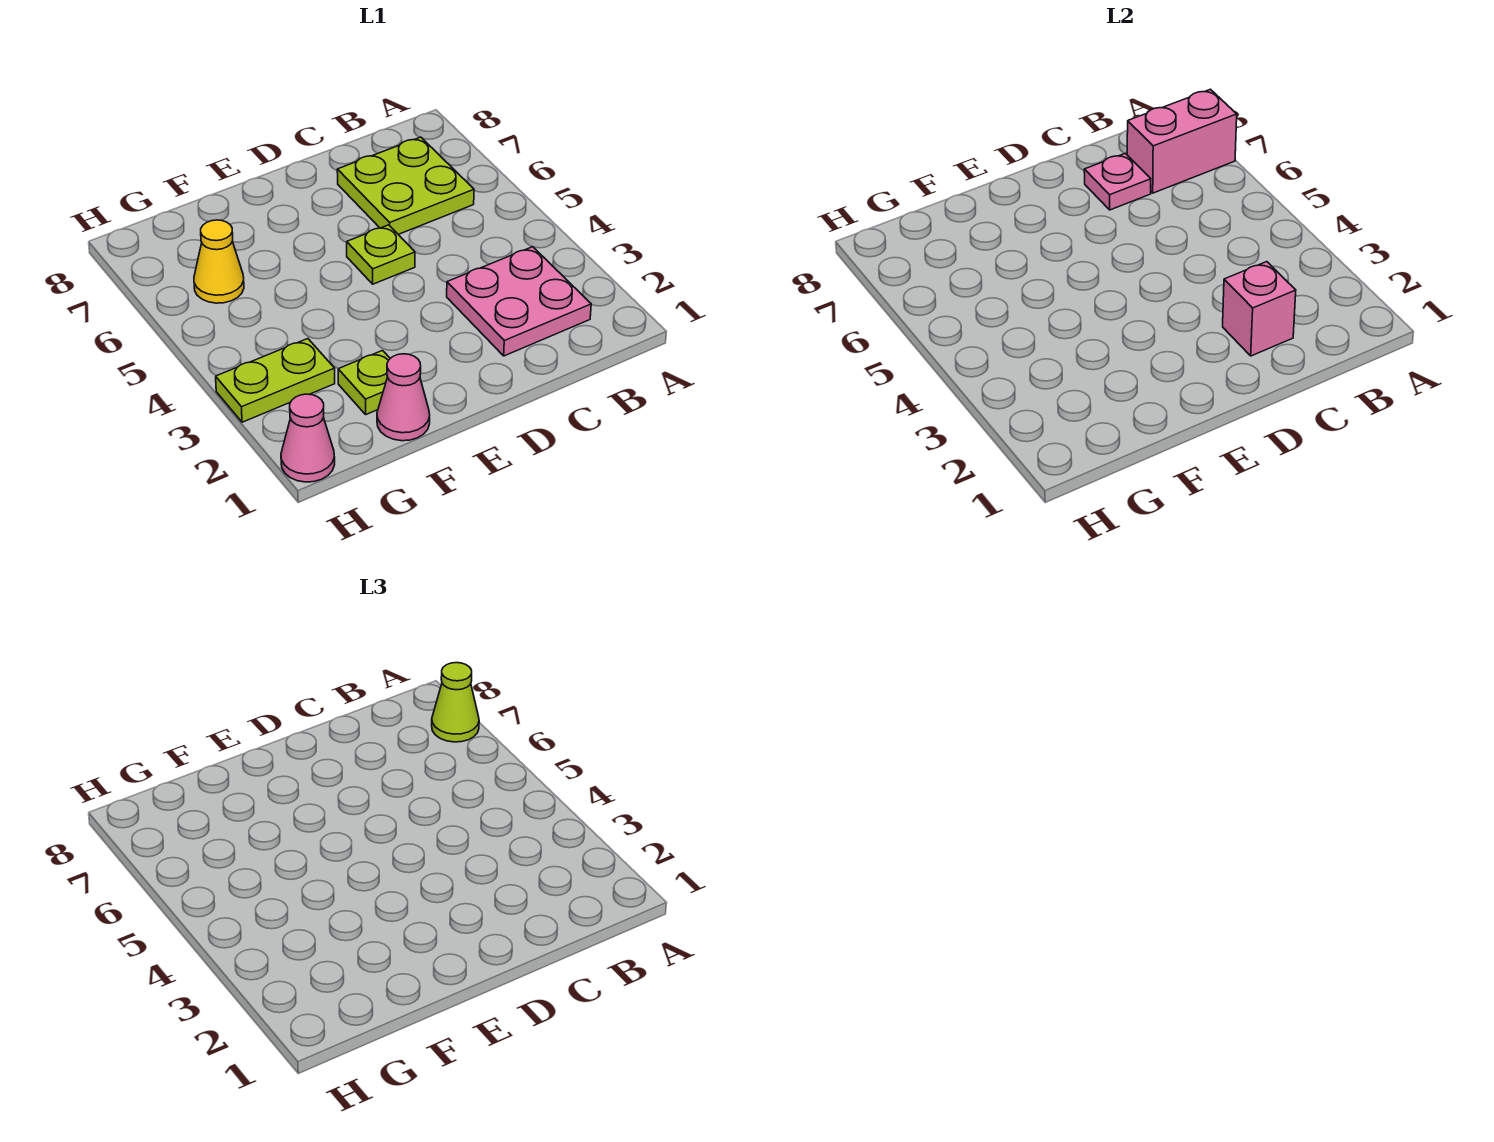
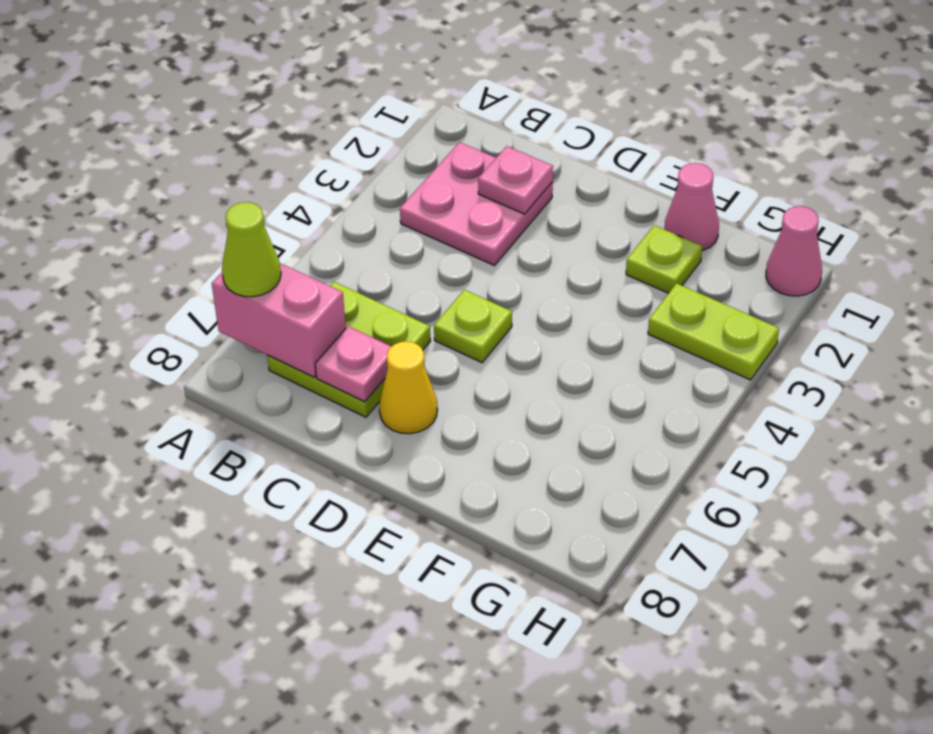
pink brick C2 level 2 -> pink plate C2 level 2
yellow cone G6 level 1 -> yellow cone D7 level 1

